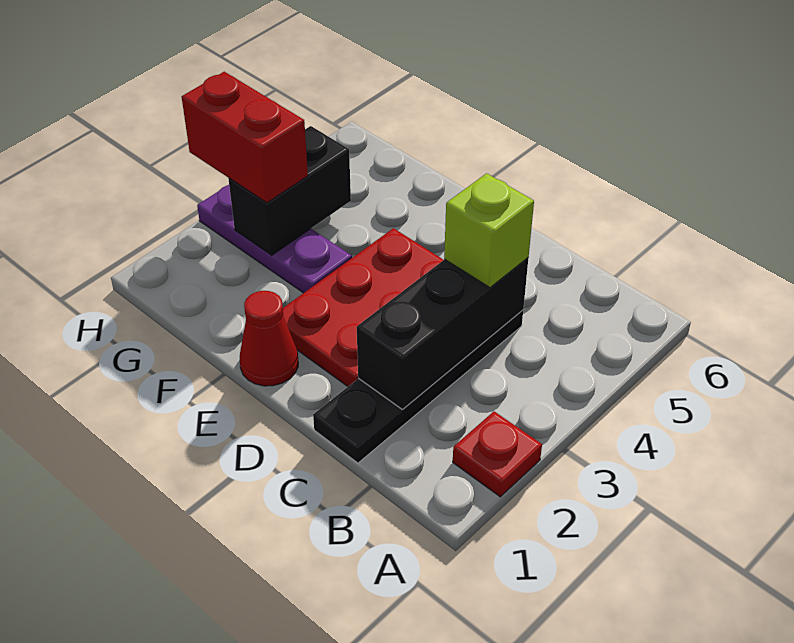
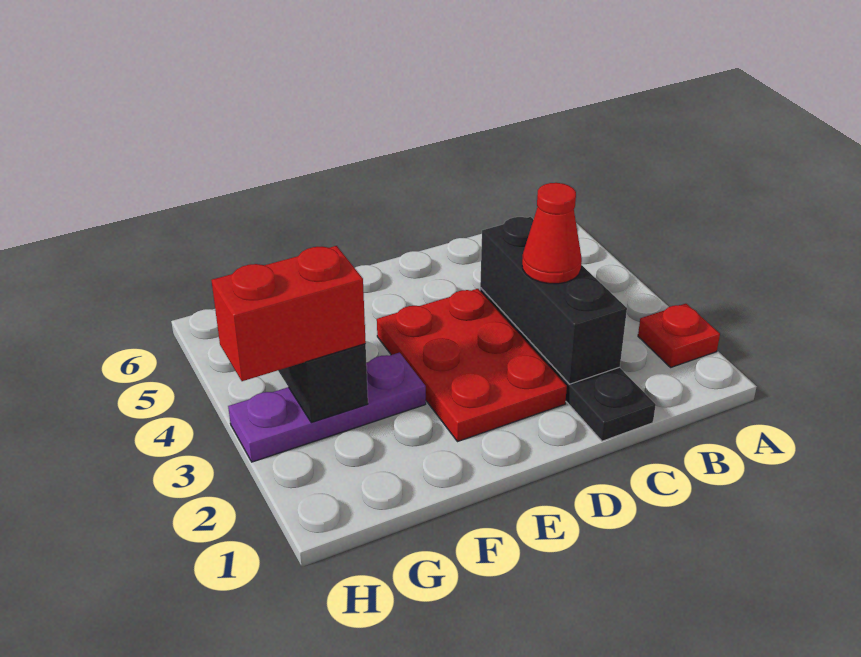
lime brick C4 level 3 -> none
red cone E1 level 1 -> red cone C3 level 3

